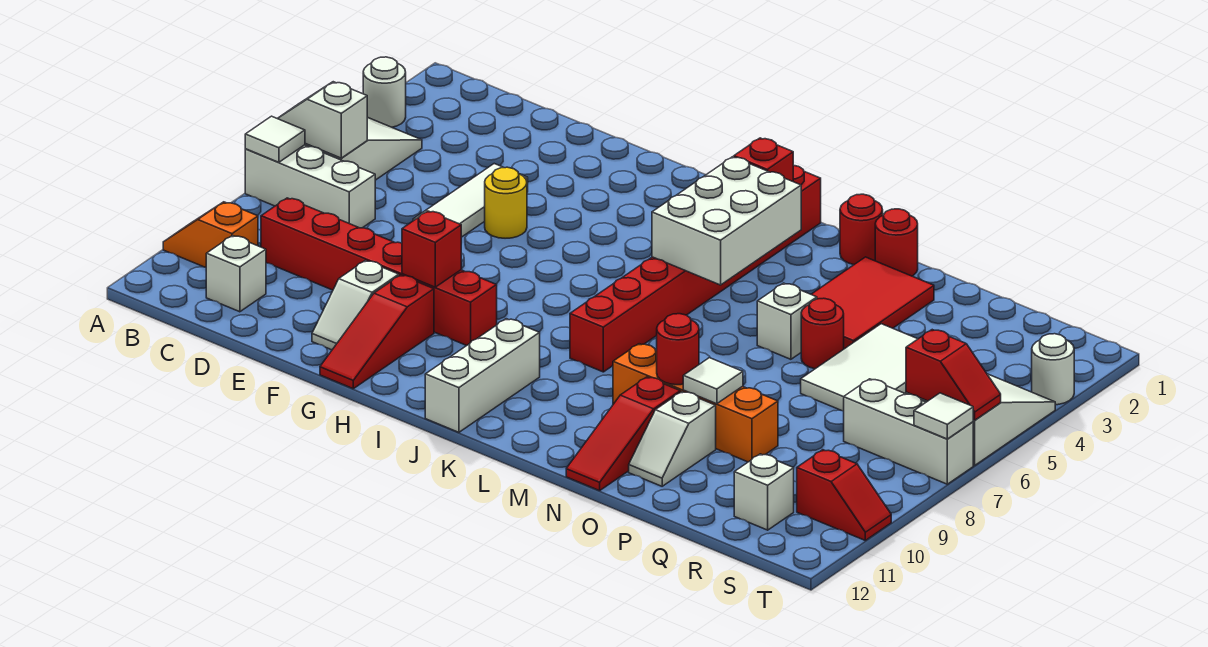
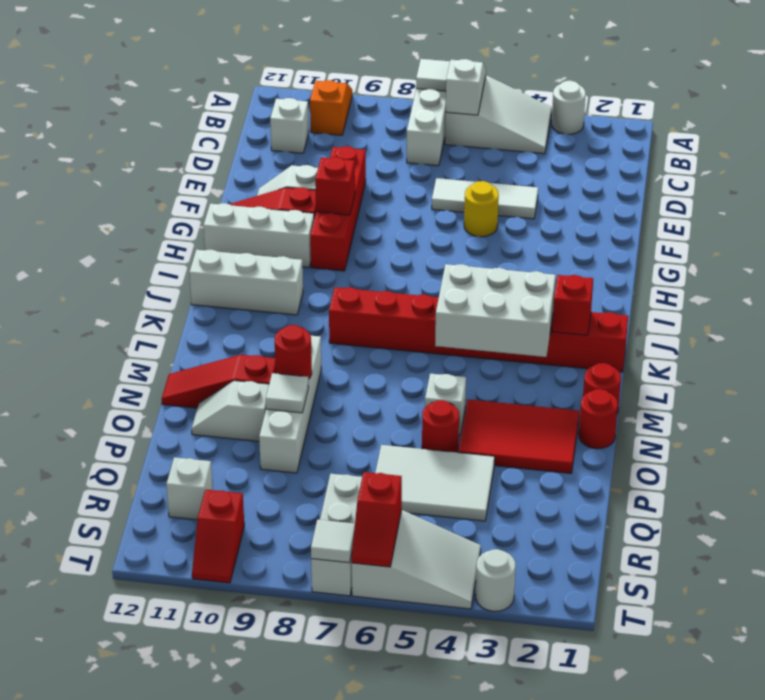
red brick C9:H9 level 1 -> red brick E9:H9 level 1
none -> white brick H10:H12 level 1
orange brick M9:P9 level 1 -> white brick M9:P9 level 1

